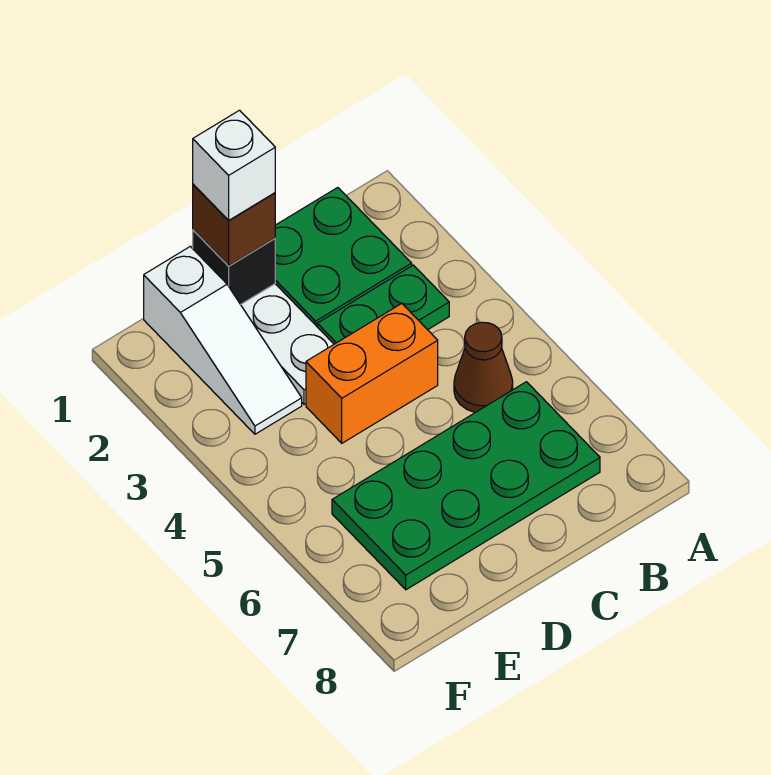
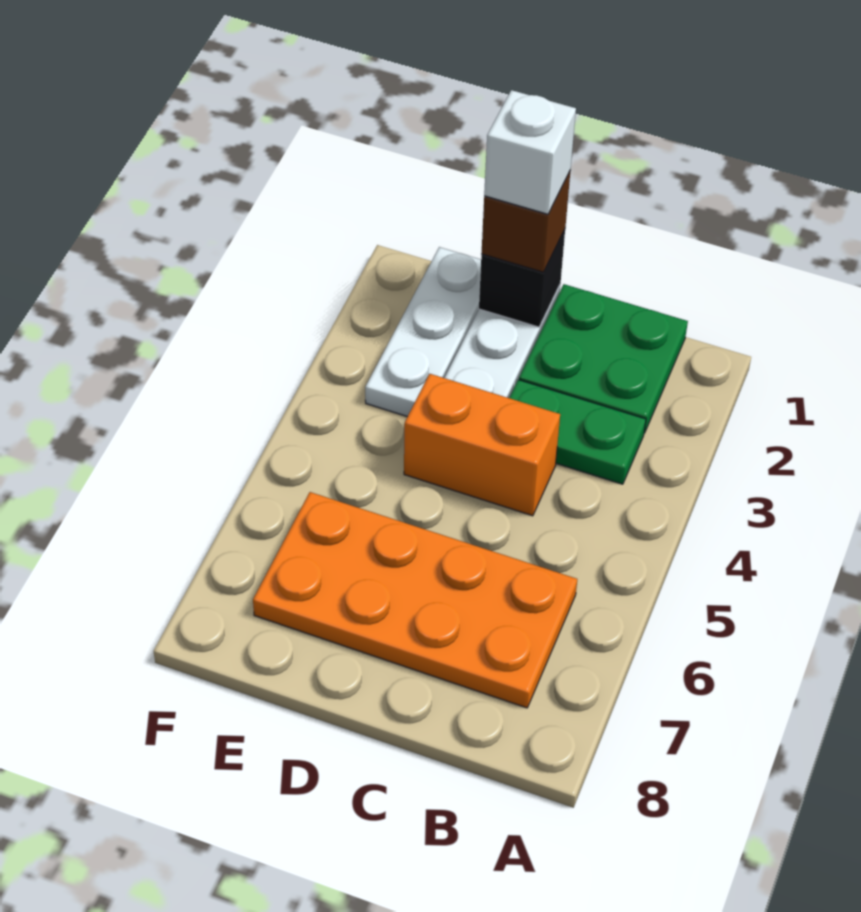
brown cone B5 level 1 -> none
green plate B6:E7 level 1 -> orange plate B6:E7 level 1
white slope E1:E3 level 1 top 1 -> white plate E1:E3 level 1

